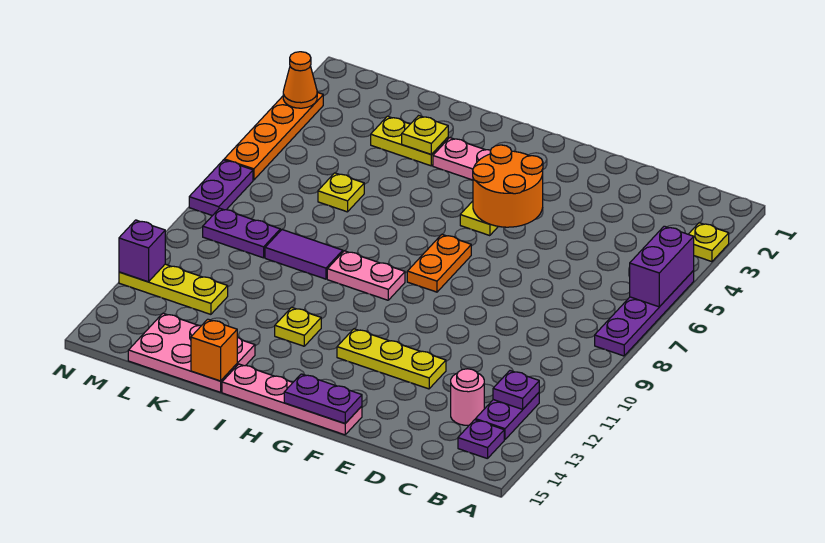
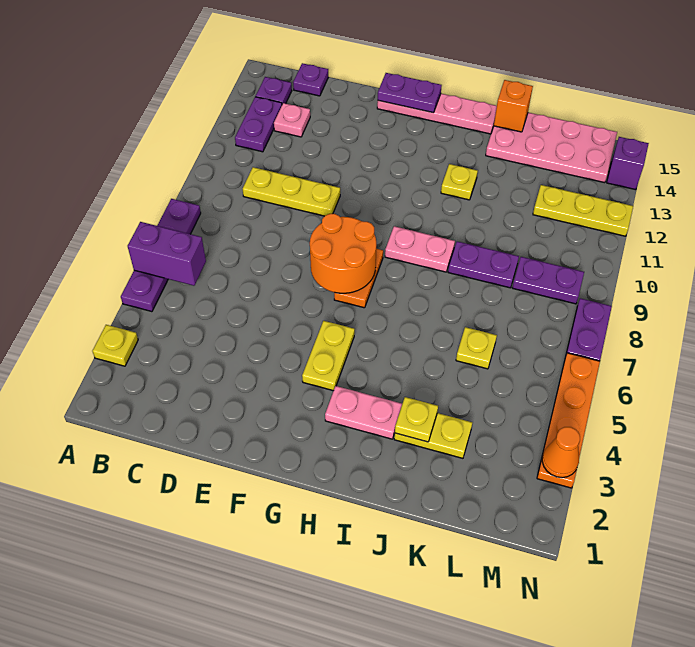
purple brick A5:A6 level 2 -> purple brick A6:B6 level 2
purple plate B12 level 2 -> purple plate C15 level 1
pink round brick C13 level 1 -> pink plate C13 level 1
yellow plate E12:G12 level 1 -> yellow plate C10:E10 level 1
orange round brick F4:G5 level 2 -> orange round brick F7:G8 level 2
purple tile J9:K9 level 1 -> purple plate J9:K9 level 1
pink plate J14:L15 level 1 -> pink plate J14:M15 level 1
purple brick N12 level 2 -> purple brick N14 level 1

